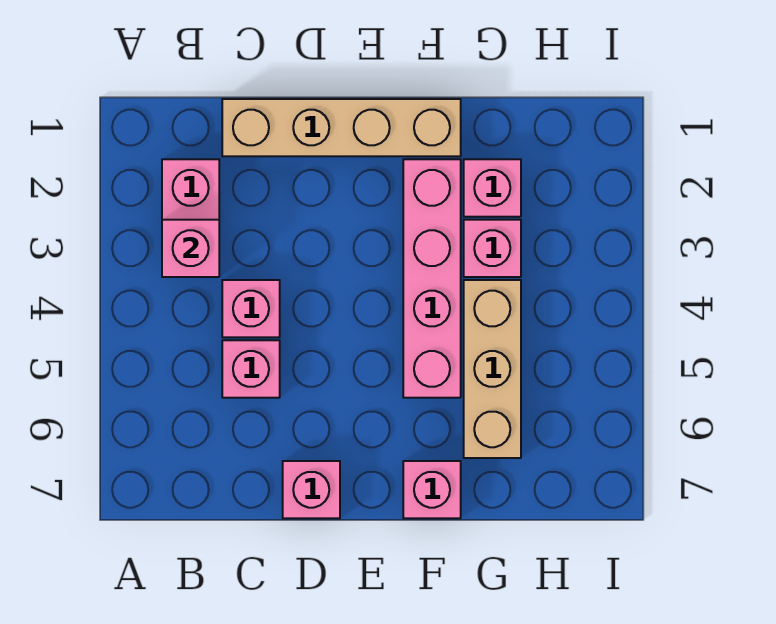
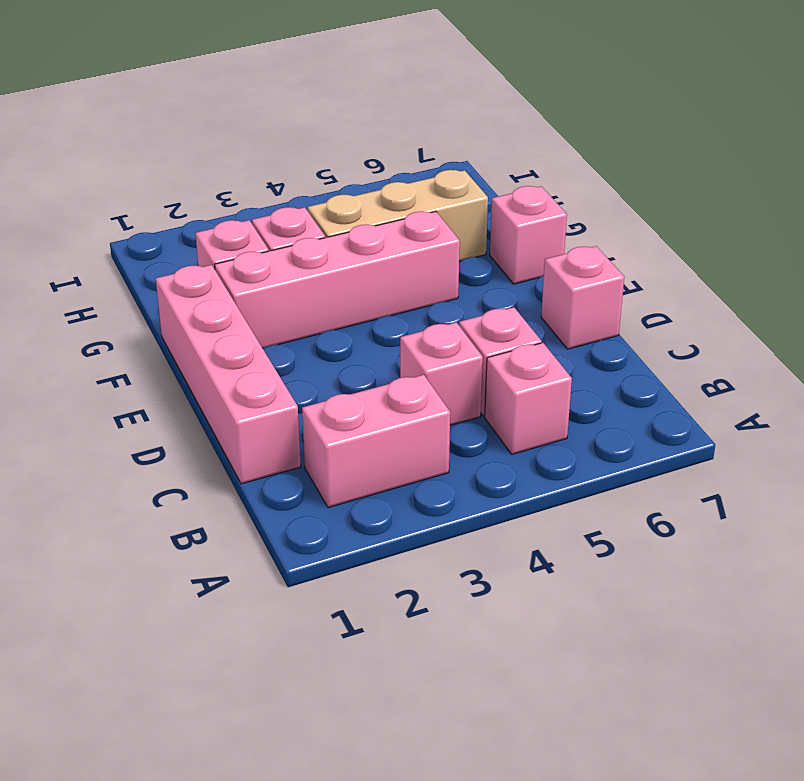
pink brick B3 level 2 -> pink brick B5 level 1
tan brick C1:F1 level 1 -> pink brick C1:F1 level 1

